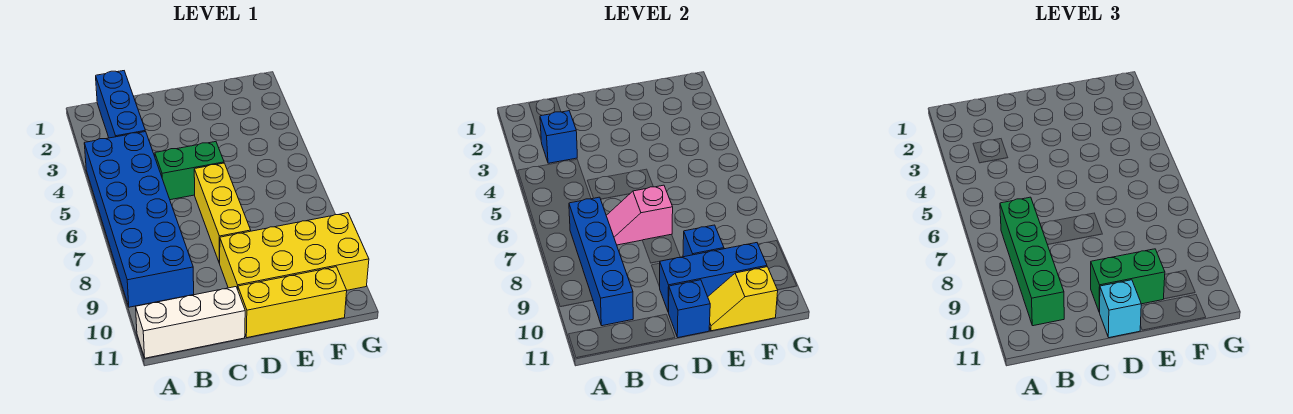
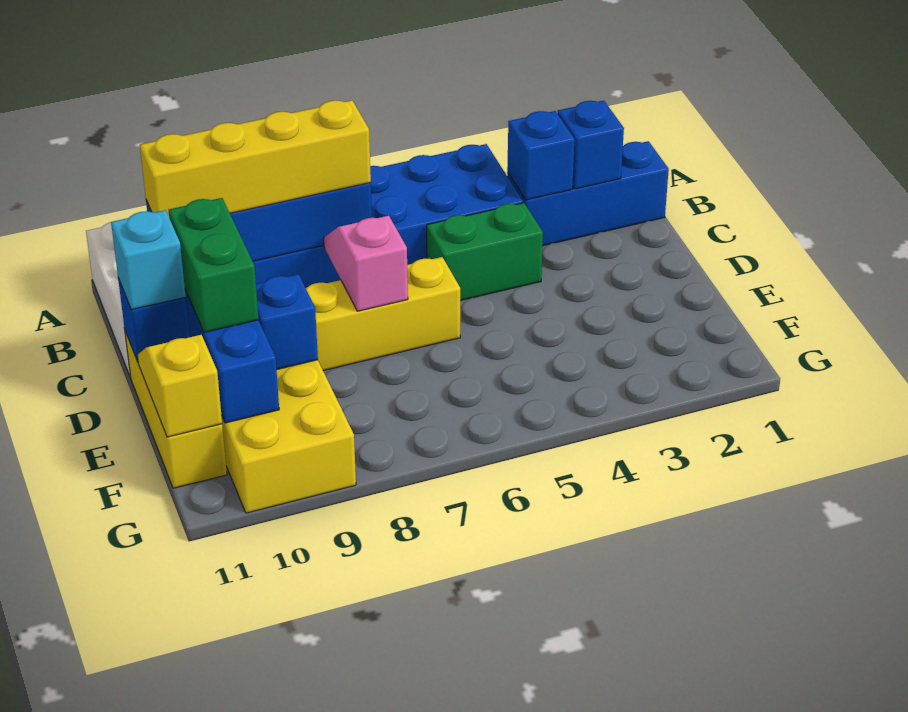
none -> blue brick B2 level 2
green brick B7:B10 level 3 -> yellow brick B7:B10 level 3
green brick C5:D5 level 1 -> green brick C4:C5 level 1

